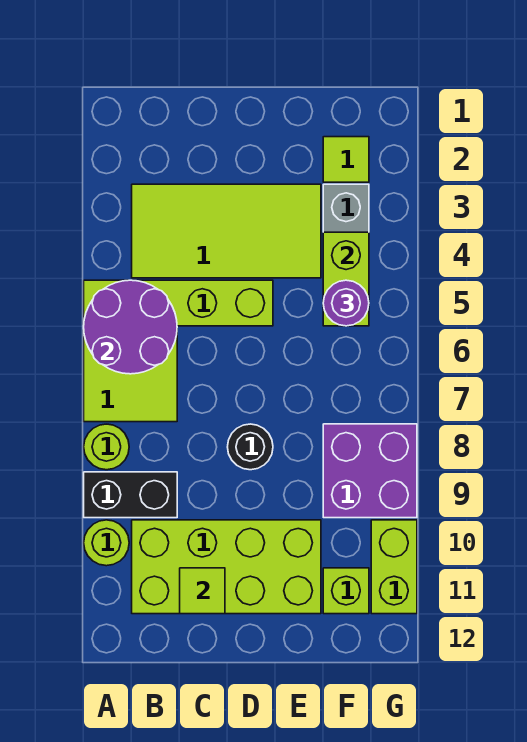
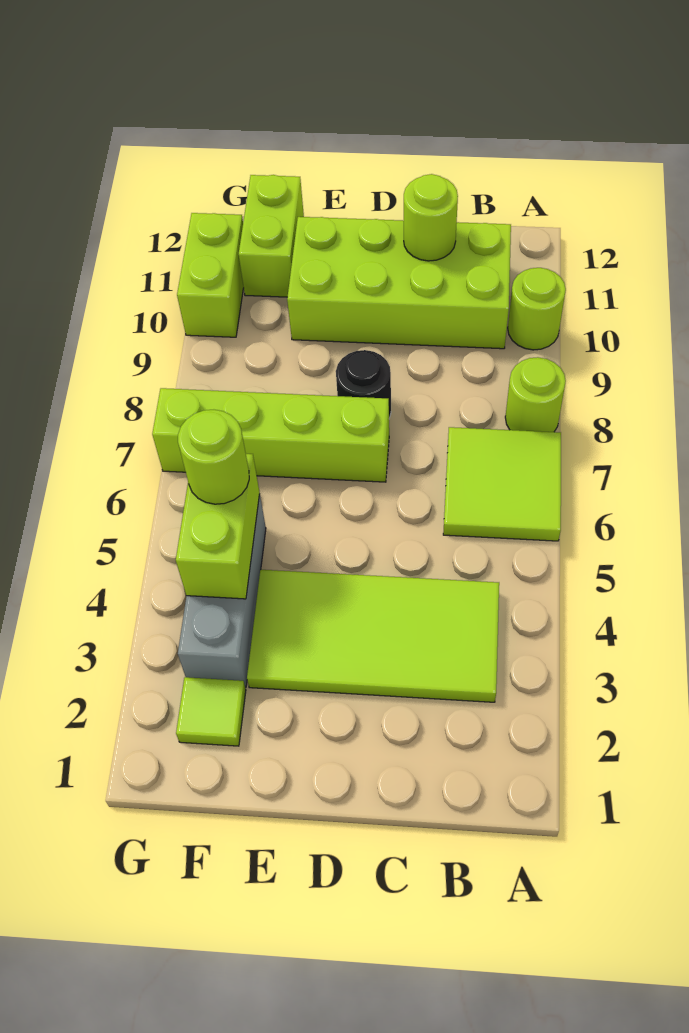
lime brick A5:D5 level 1 -> lime brick D7:G7 level 1
purple round brick A5:B6 level 2 -> none
black brick A9:B9 level 1 -> none
lime tile C11 level 2 -> lime round brick C11 level 2
purple round brick F5 level 3 -> lime round brick F5 level 3
purple brick F8:G9 level 1 -> none
lime brick F11 level 1 -> lime brick F11:F12 level 1

